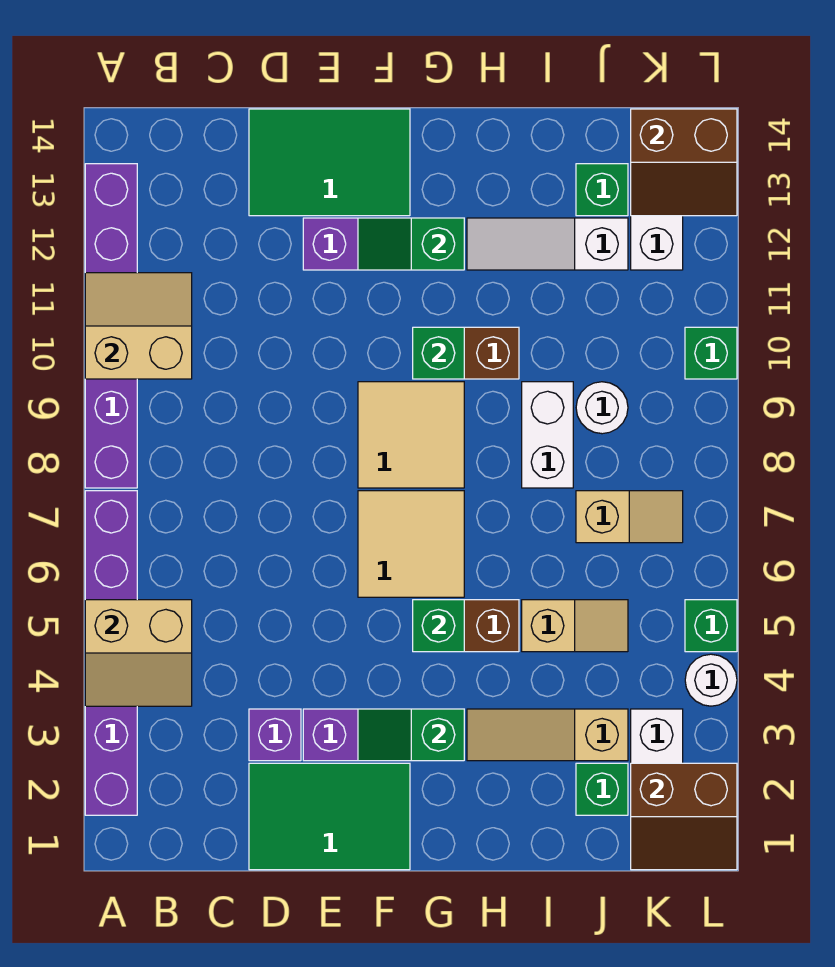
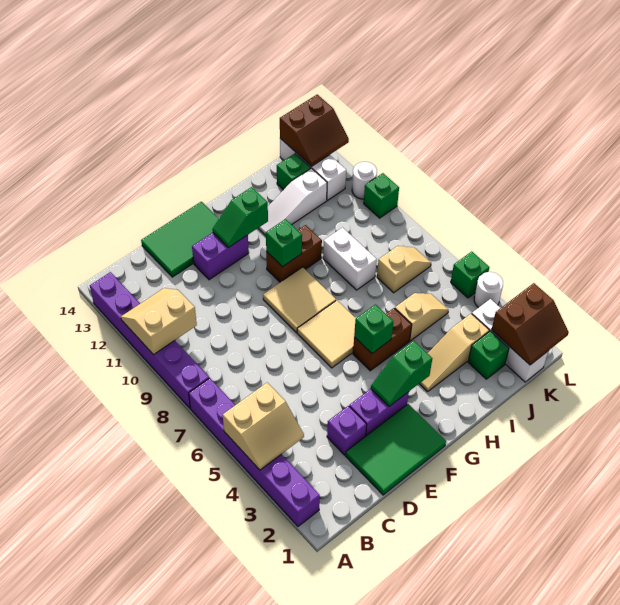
white round brick J9 level 1 -> white round brick L11 level 1

